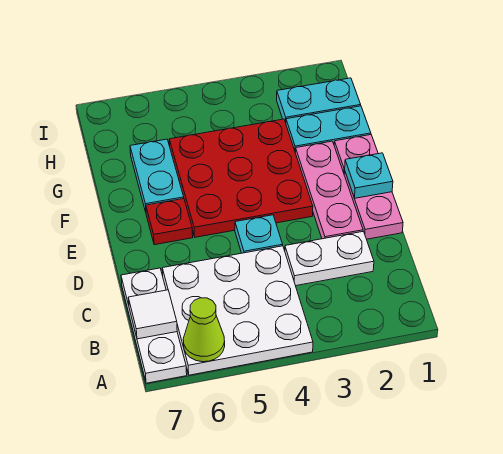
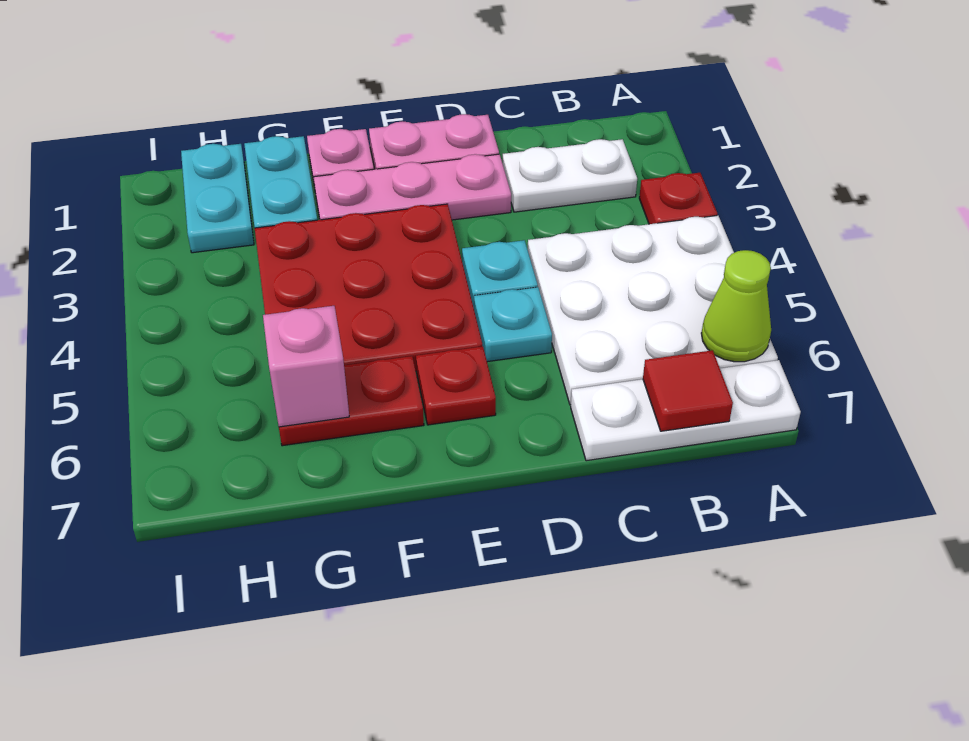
none -> red plate A3 level 1
white tile B7 level 2 -> red tile B7 level 2
white plate C2:C3 level 1 -> white plate B2:C2 level 1
cyan plate E1 level 2 -> cyan plate D5 level 1
cyan plate F6:G6 level 1 -> red plate F6:G6 level 1
none -> pink brick G6 level 2

